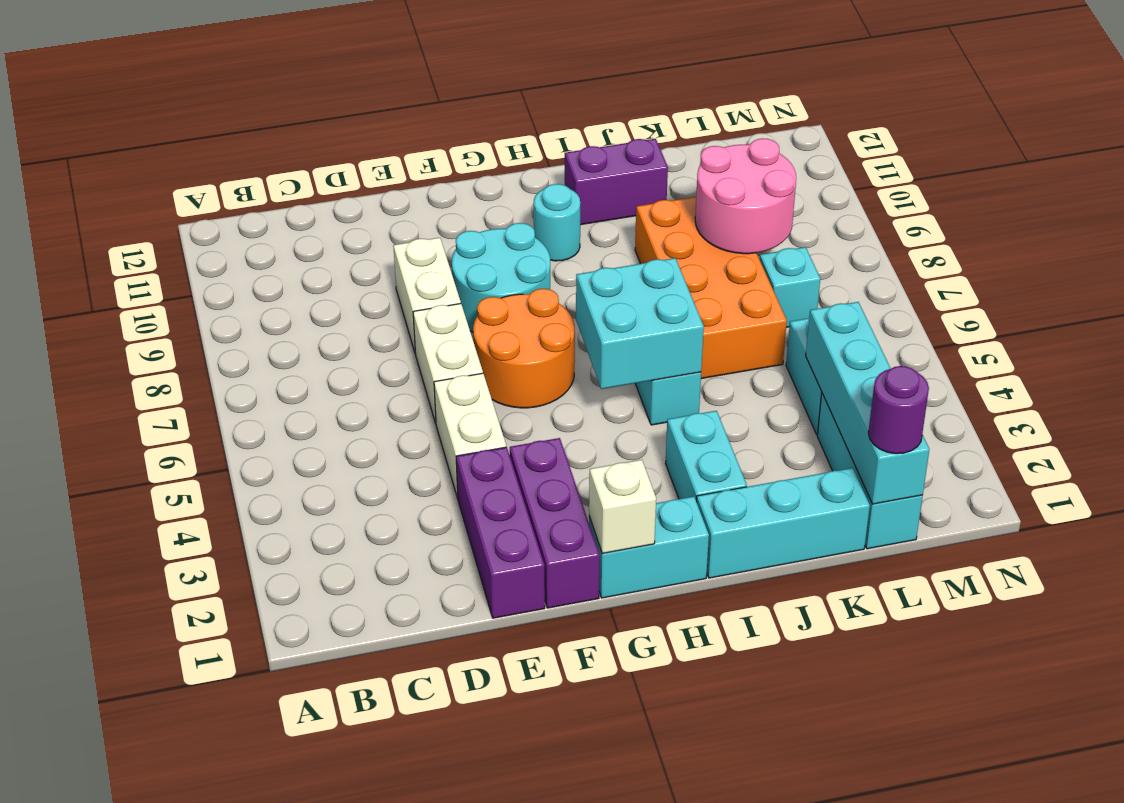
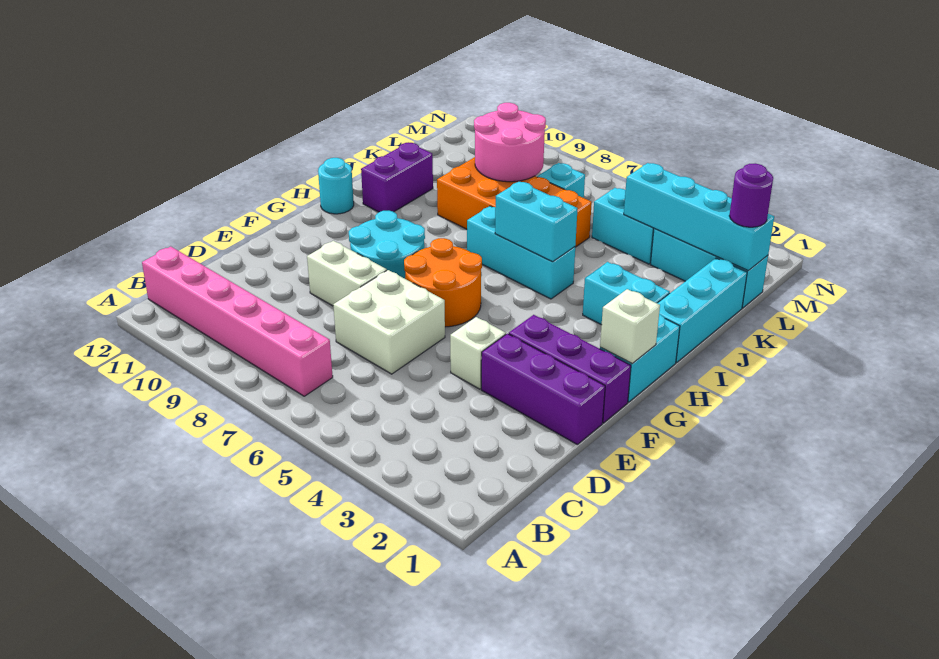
none -> pink brick B7:B12 level 1
white brick E4:E5 level 1 -> white brick E4 level 1
white brick E6:E7 level 1 -> white brick D6:E7 level 1
cyan brick H5:I6 level 2 -> cyan brick I5:I6 level 2
cyan round brick H10 level 1 -> cyan round brick H12 level 1

